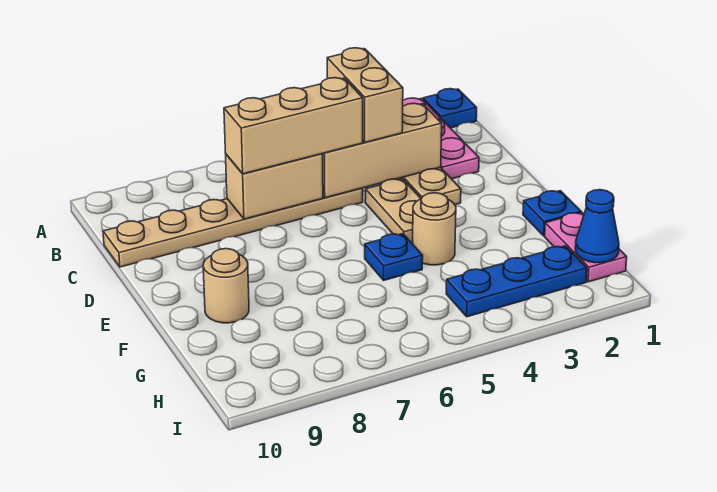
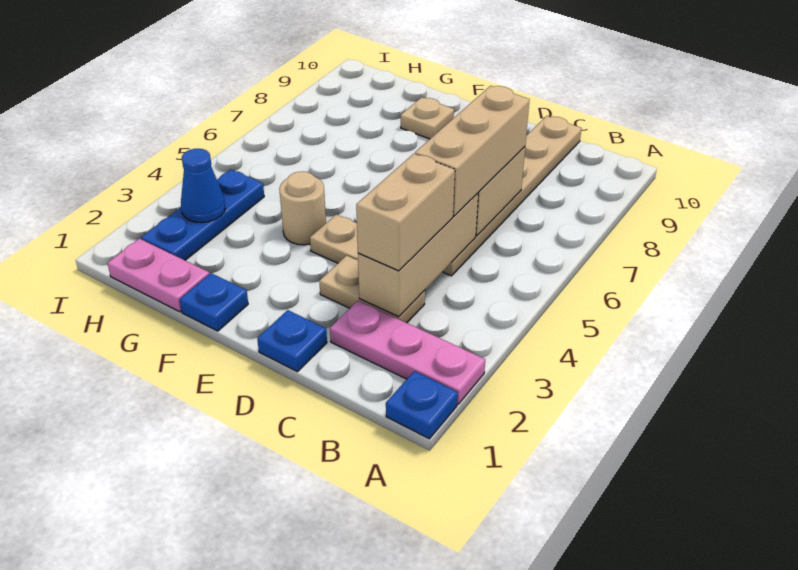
tan brick B4:C4 level 3 -> tan brick C3:C4 level 3
blue plate F5 level 1 -> blue plate D1 level 1
tan round brick F9 level 1 -> tan plate F9 level 1
blue cone H1 level 2 -> blue cone H3 level 2

